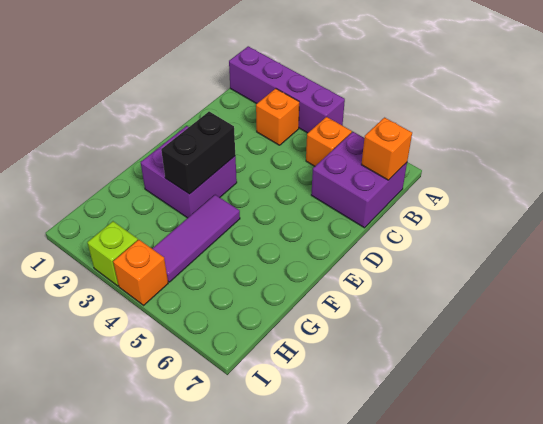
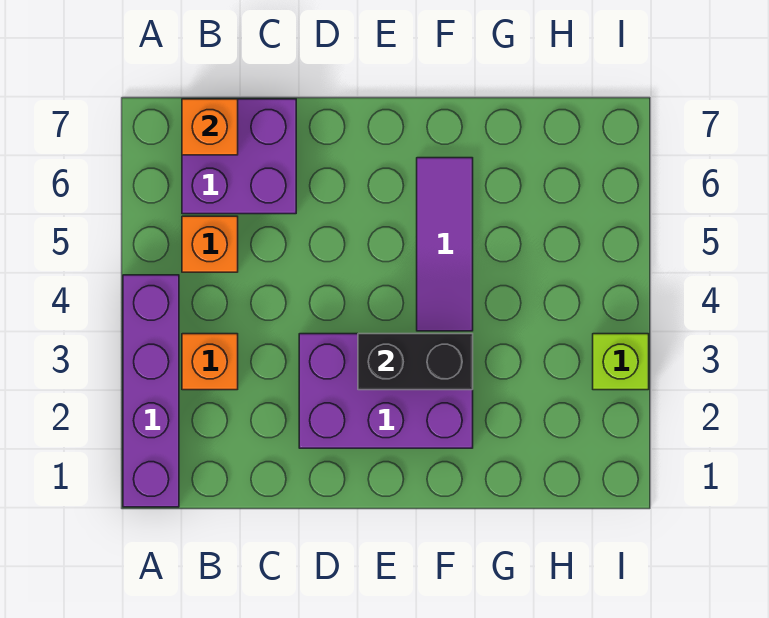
purple brick E2:F3 level 1 -> purple brick D2:F3 level 1
purple tile F4:H4 level 1 -> purple tile F4:F6 level 1
orange brick I4 level 1 -> none

